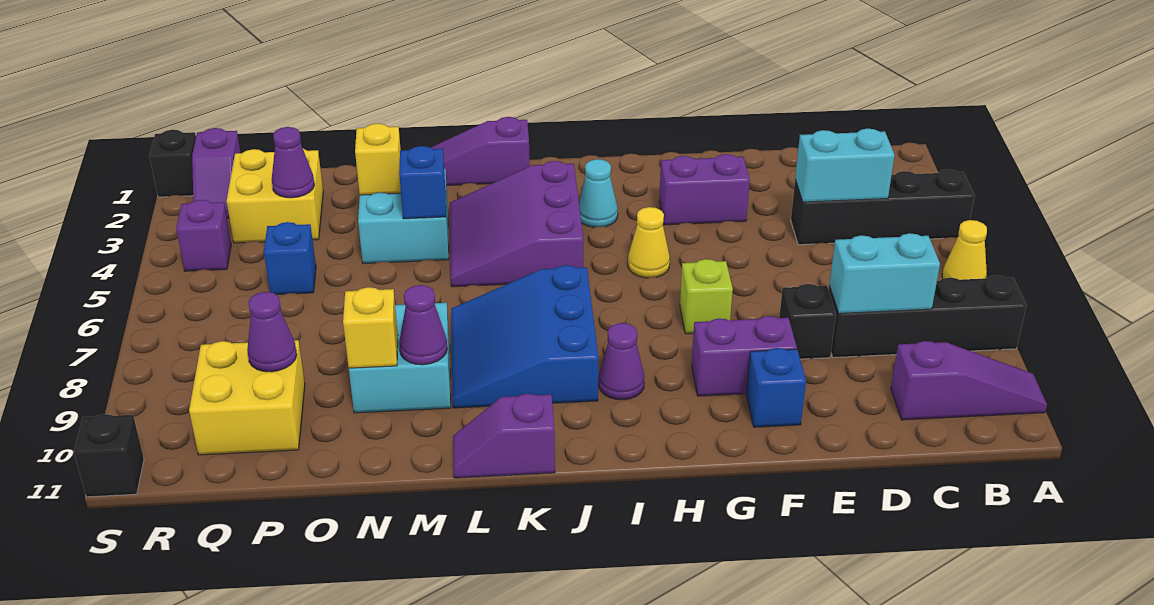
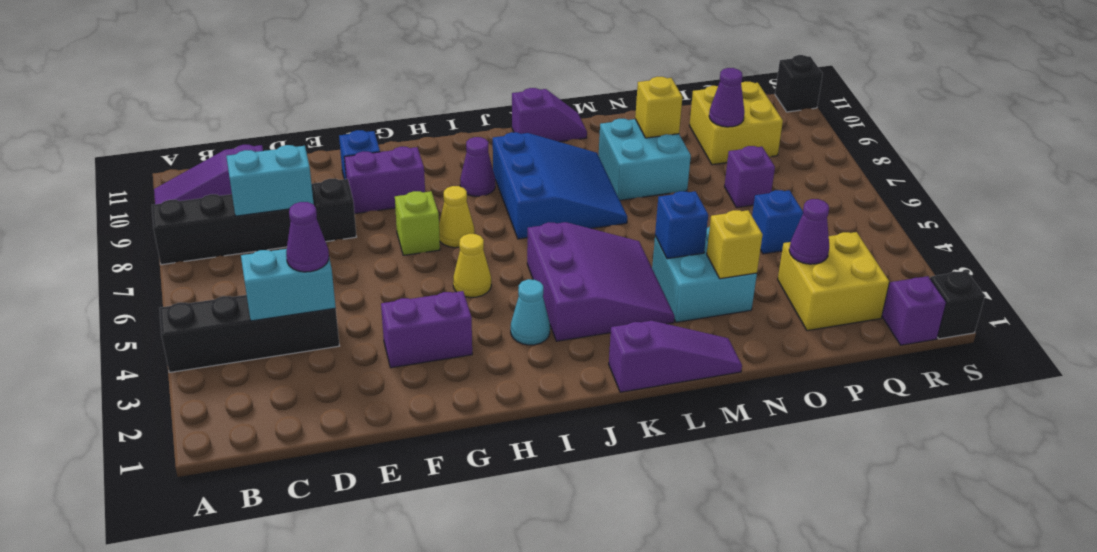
yellow cone A6 level 1 -> yellow cone H7 level 1
purple cone M9 level 2 -> purple cone D4 level 3
purple brick R4 level 1 -> purple brick P7 level 1

